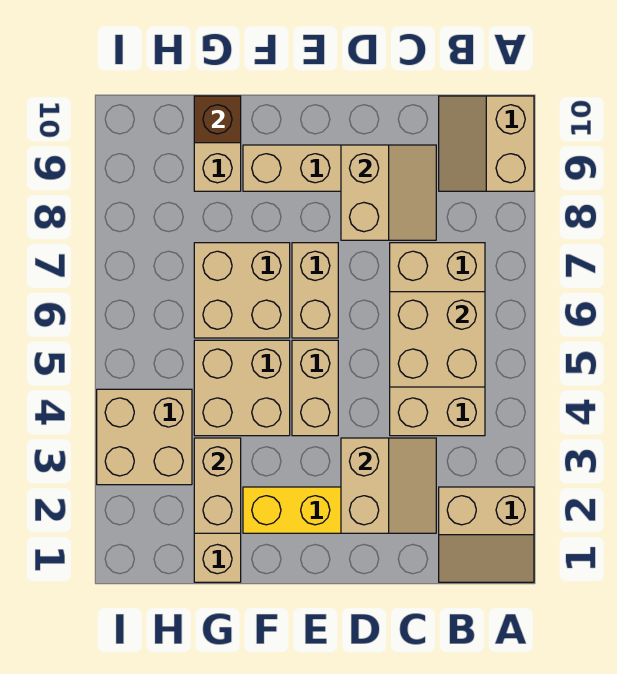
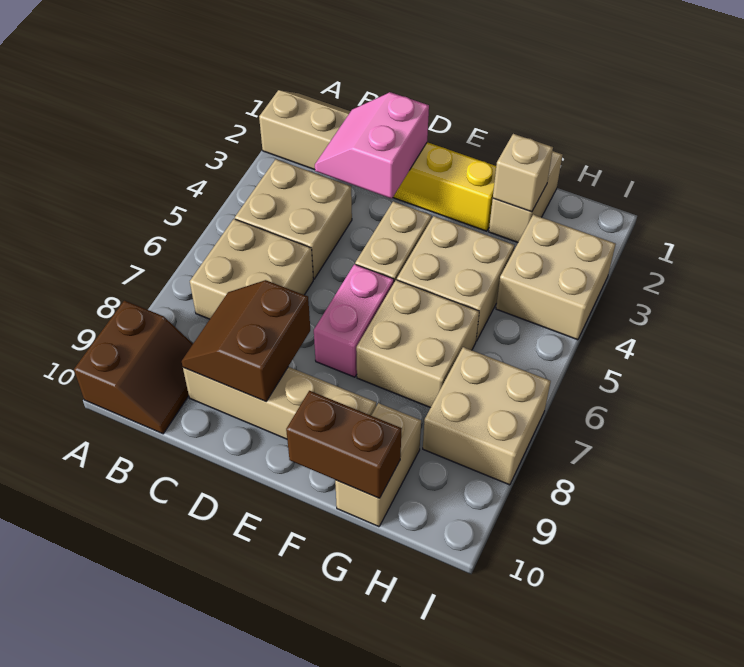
tan slope A9:B10 level 1 top A -> brown slope A9:B10 level 1 top A
tan brick B5:C6 level 2 -> tan brick H7:I8 level 1
tan slope C2:D3 level 2 top D -> pink slope C2:D3 level 2 top D
tan slope C8:D9 level 2 top D -> brown slope C8:D9 level 2 top D
tan brick E6:E7 level 1 -> pink brick E6:E7 level 1
tan brick G2:G3 level 2 -> tan brick G2 level 2
brown brick G10 level 2 -> brown brick F10:G10 level 2

